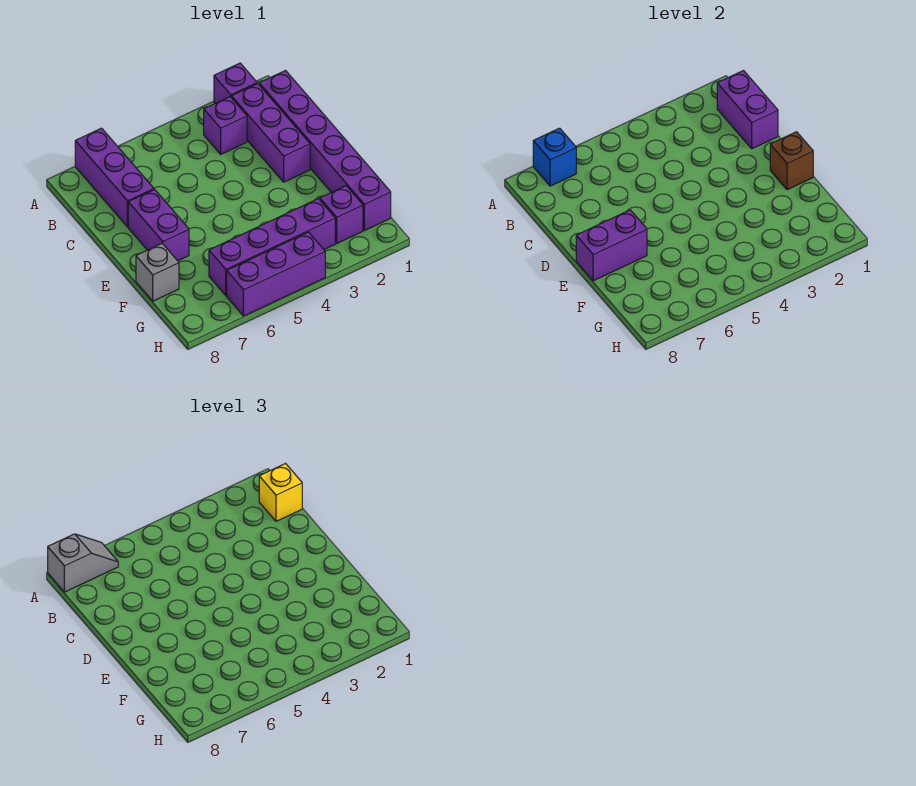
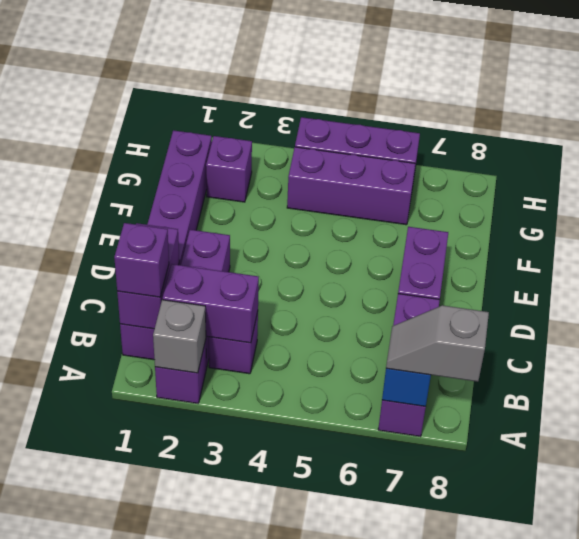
yellow brick B1 level 3 -> purple brick B1 level 3
brown brick E1 level 2 -> none
purple brick E7:E8 level 2 -> purple brick B2:B3 level 2
grey brick F8 level 1 -> grey brick A2 level 2
purple brick G3:G6 level 1 -> purple brick G4:G6 level 1

